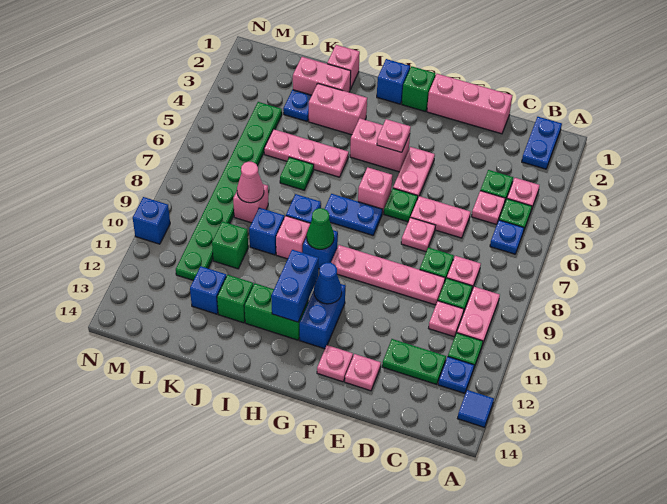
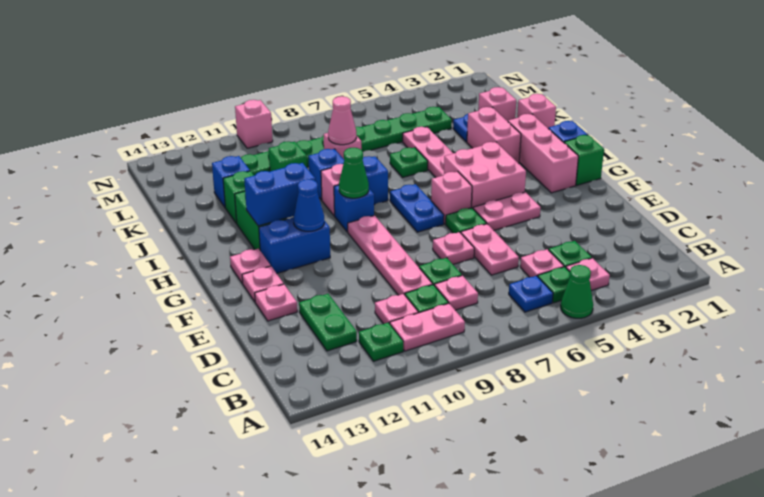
none -> green cone A5 level 1
blue tile A13 level 1 -> none
blue plate B1:B2 level 1 -> none
blue plate B12 level 1 -> none
pink brick D1:F1 level 1 -> pink brick G2:I2 level 1
pink brick G4:H4 level 1 -> pink brick G4:H5 level 1
pink plate G4 level 2 -> pink plate G13 level 1
pink brick J2:K2 level 1 -> pink brick K2 level 1
blue brick N10 level 1 -> pink brick N10 level 1

